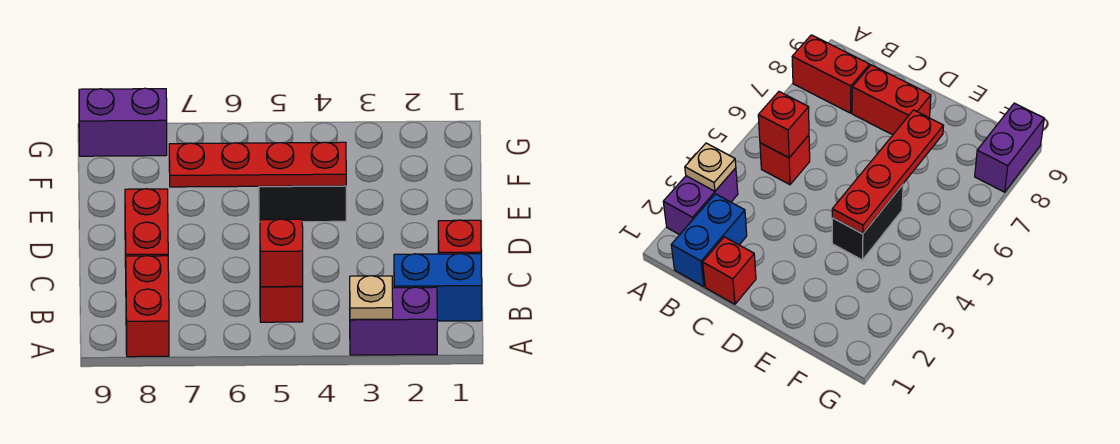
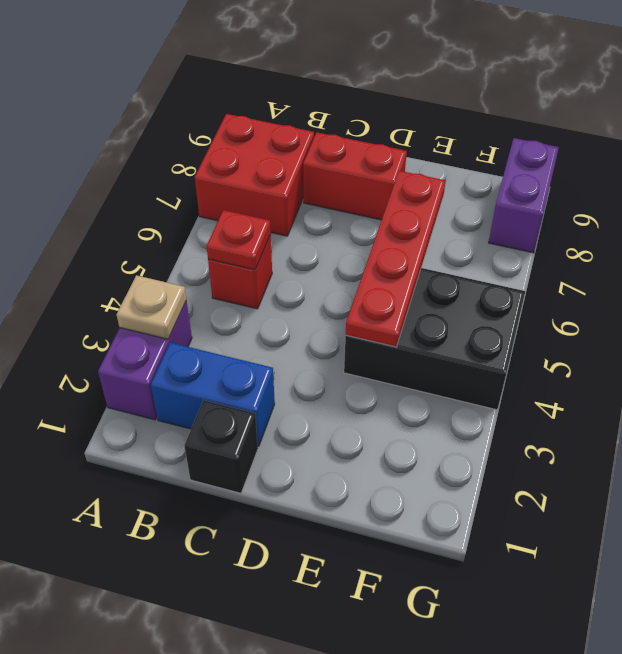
red brick A8:B8 level 1 -> red brick A7:B8 level 1
blue brick B1:B2 level 1 -> blue brick B2:C2 level 1
red brick B5 level 2 -> red plate B5 level 2
red brick C1 level 1 -> black brick C1 level 1
black brick E4:E5 level 1 -> black brick E4:G5 level 1

